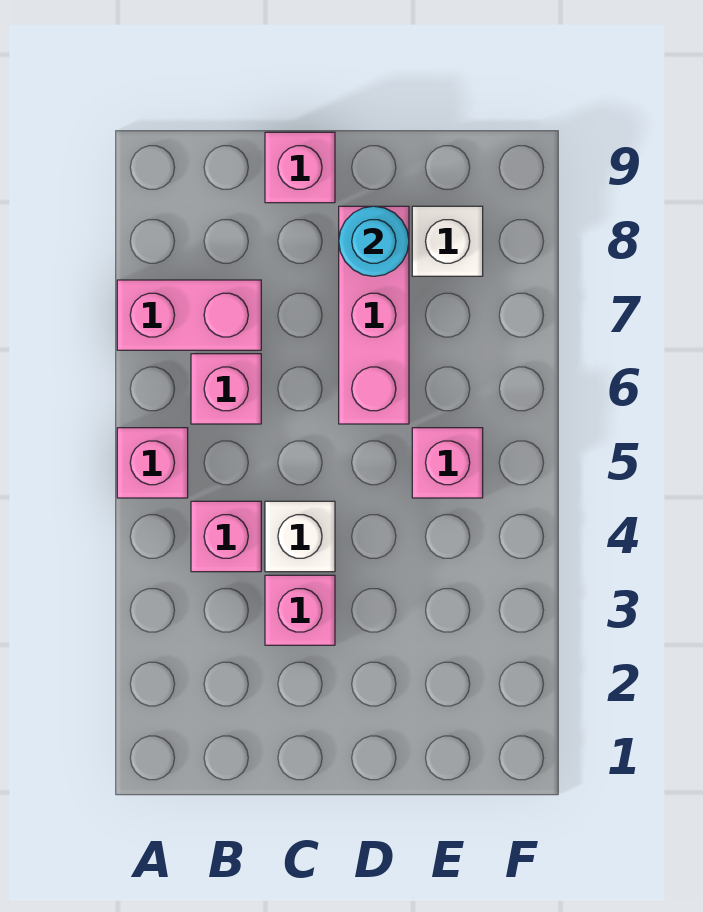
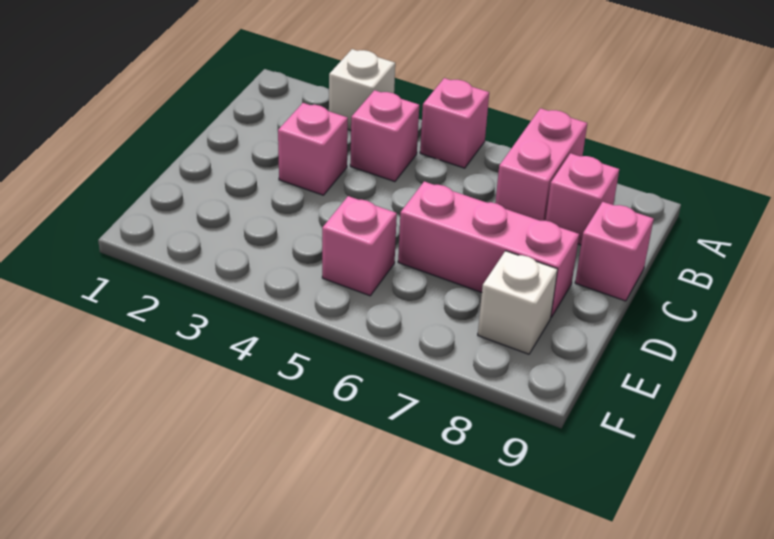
pink brick B6 level 1 -> pink brick B8 level 1
white brick C4 level 1 -> white brick A3 level 1
cyan round brick D8 level 2 -> none

